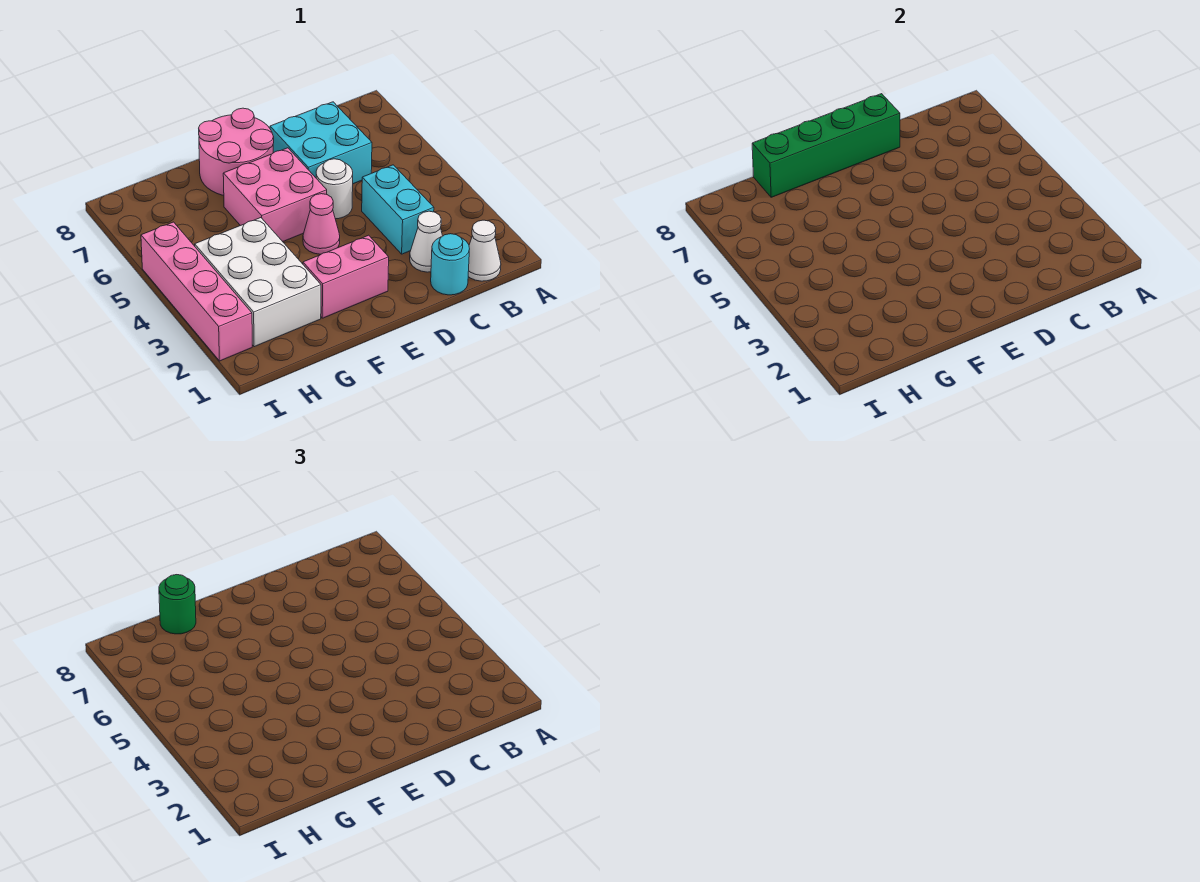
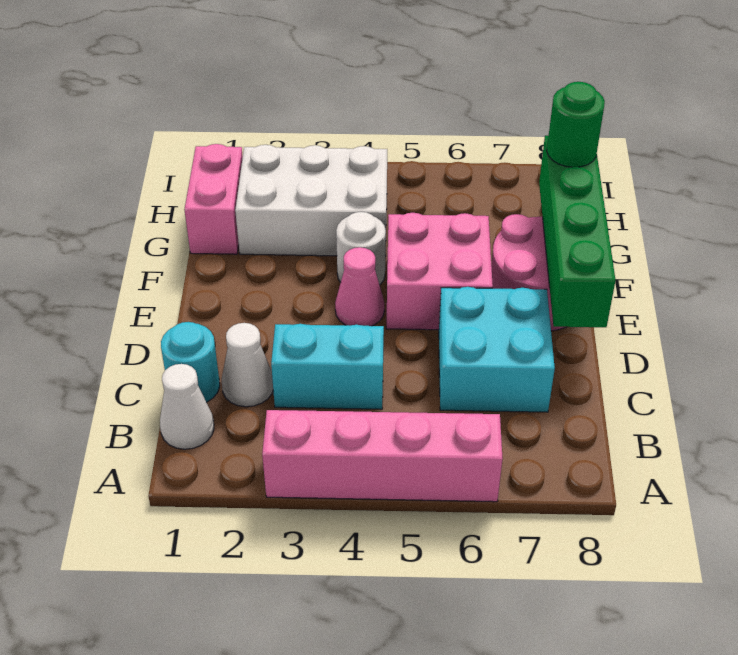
white round brick D5 level 1 -> white round brick F4 level 1
pink brick E2:F2 level 1 -> pink brick G1:H1 level 1
pink brick I2:I5 level 1 -> pink brick A3:A6 level 1

